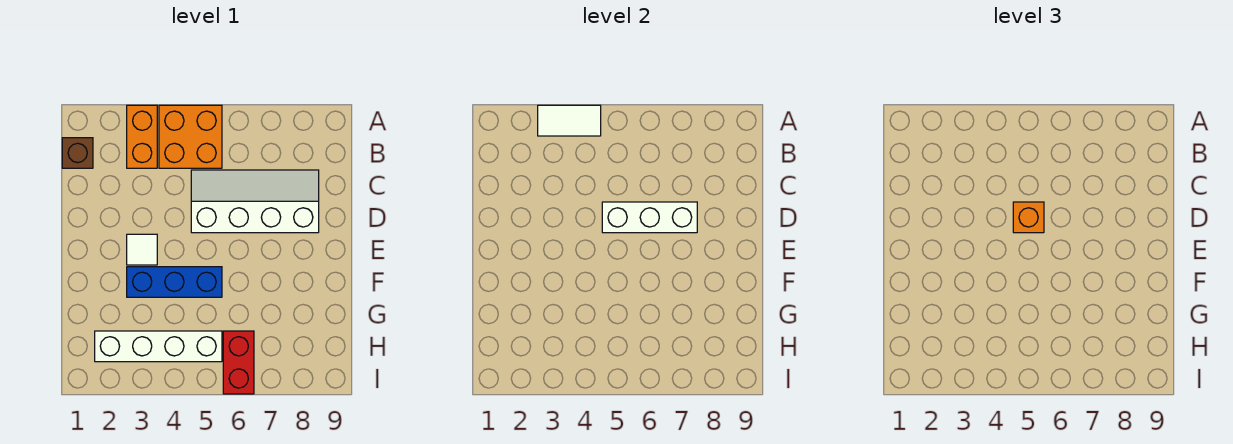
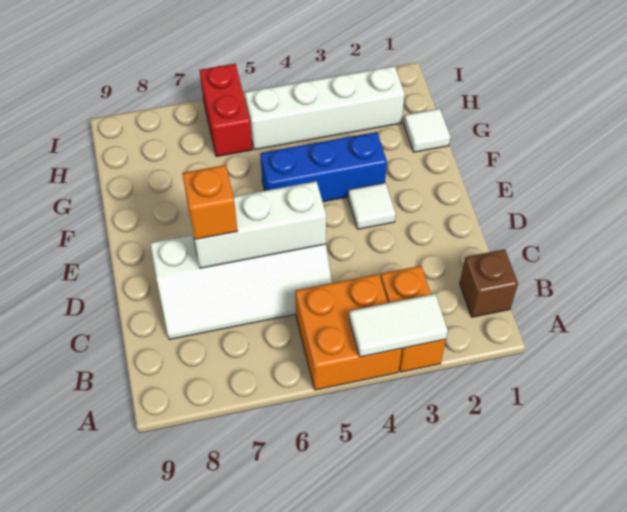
orange brick D5 level 3 -> orange brick D7 level 3
none -> white tile G1 level 1

